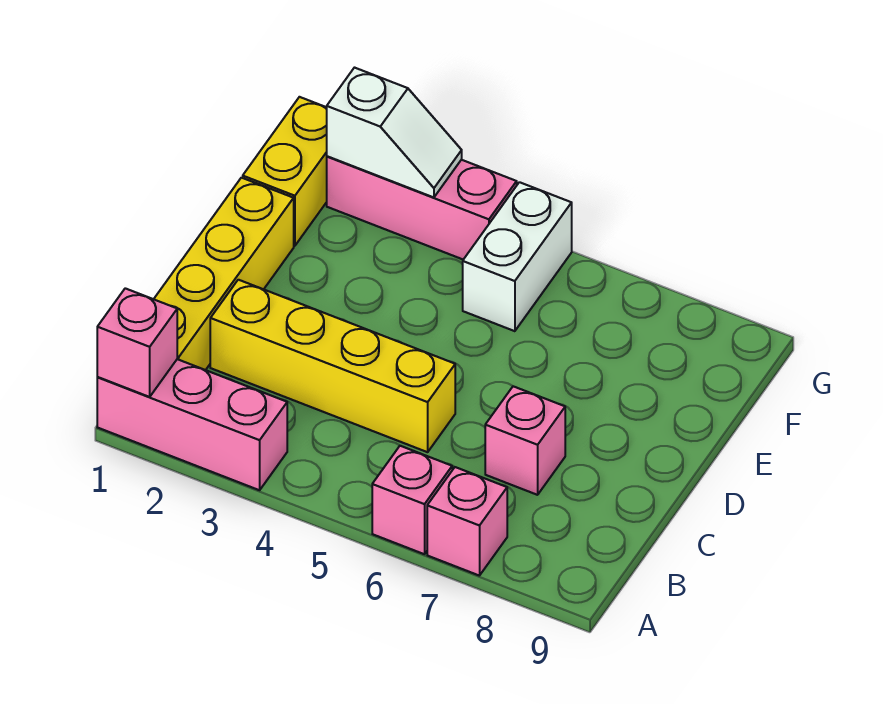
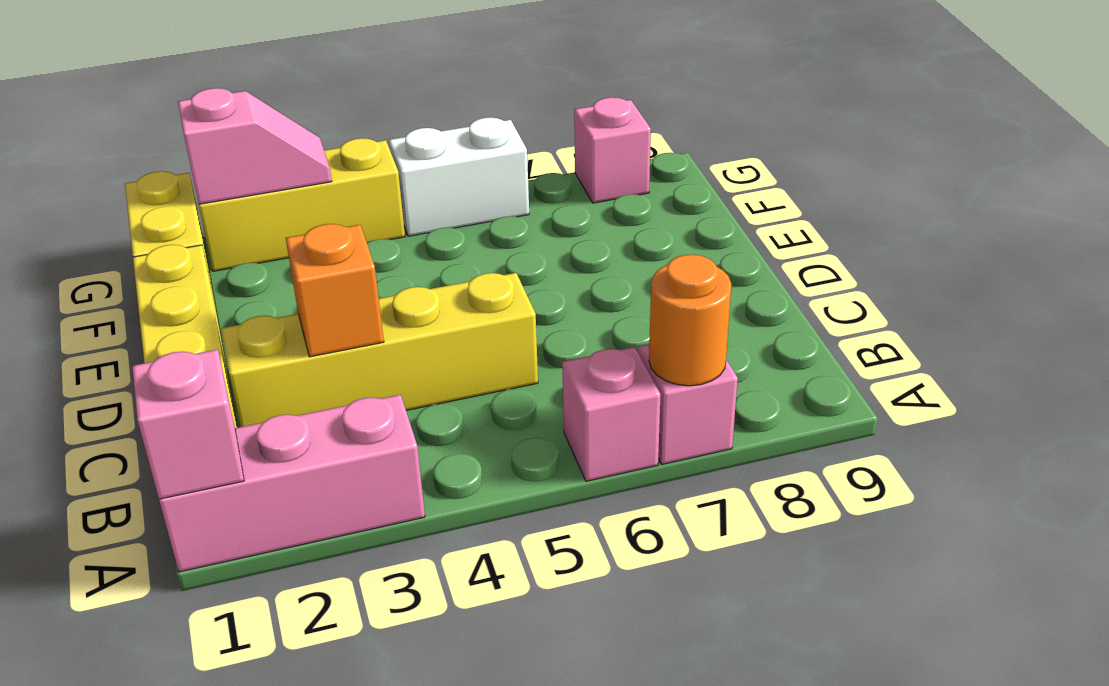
none -> orange round brick A7 level 2
none -> orange brick C3 level 2
pink brick C7 level 1 -> pink brick G8 level 1
white brick F5:G5 level 1 -> white brick G5:G6 level 1
pink brick G2:G4 level 1 -> yellow brick G2:G4 level 1
white slope G2:G3 level 2 top 2 -> pink slope G2:G3 level 2 top 2

